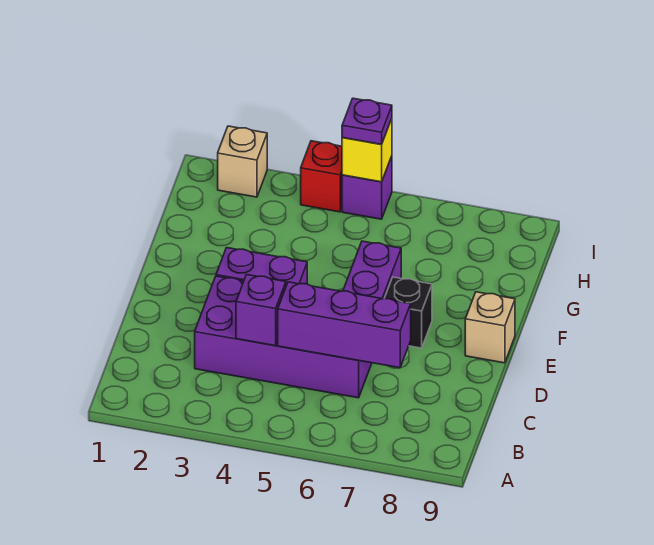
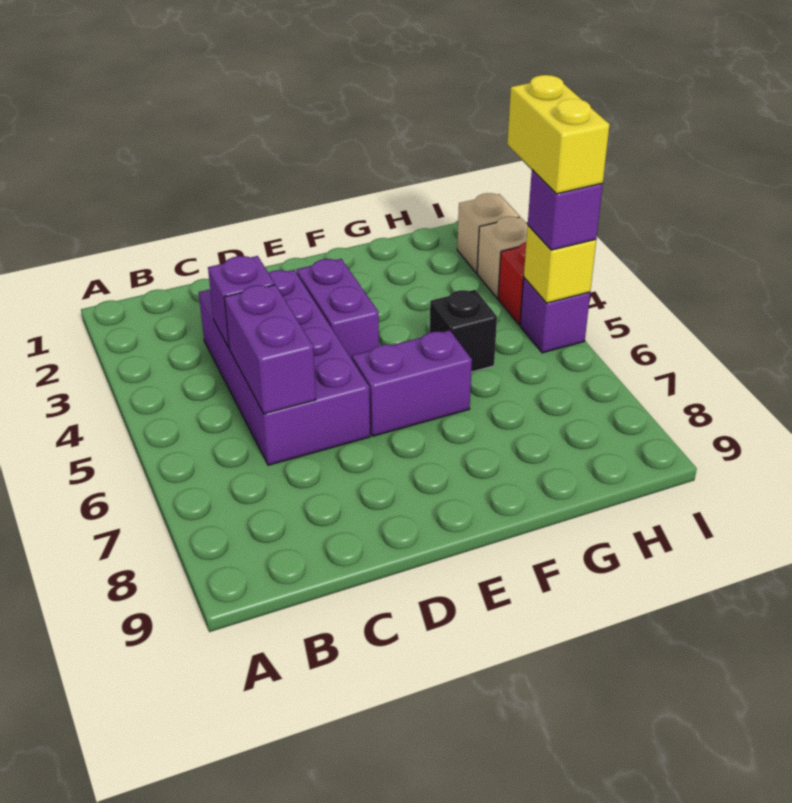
purple brick C5:C7 level 2 -> purple brick C5:C6 level 2
black brick E7 level 1 -> black brick G5 level 1
tan brick E9 level 1 -> tan brick I3 level 1
none -> yellow brick I4:I5 level 4
purple plate I5 level 3 -> purple brick I5 level 3

